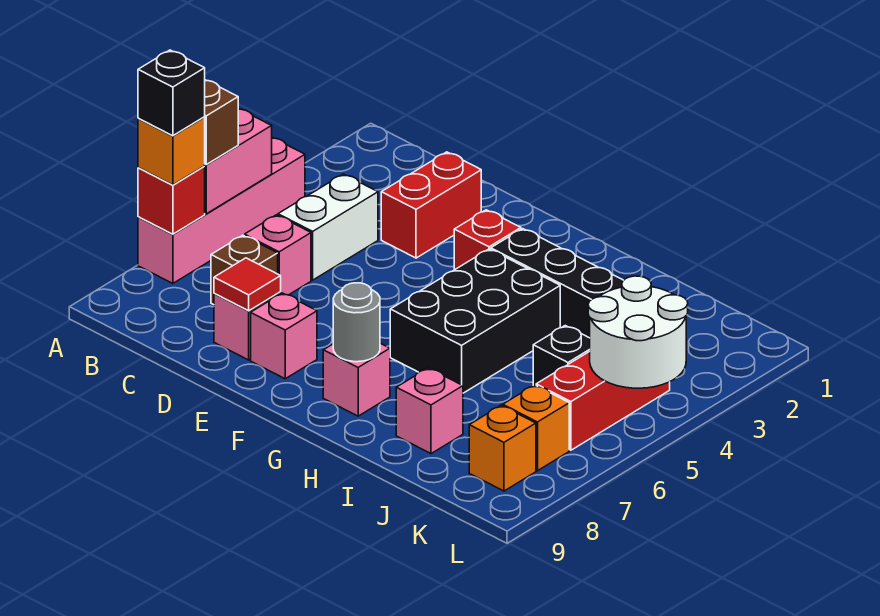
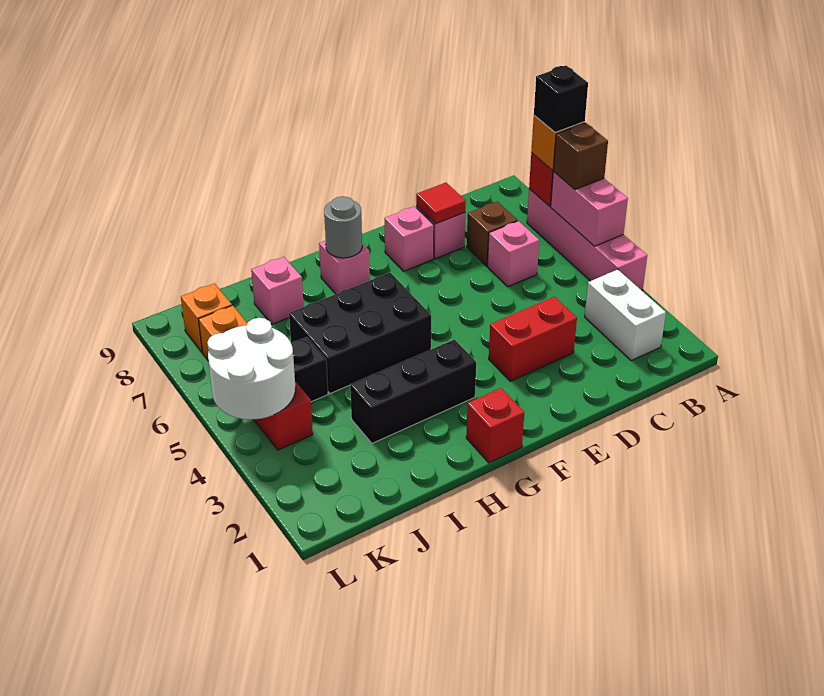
white brick C4:C5 level 1 -> white brick B2:B3 level 1
red brick D2:D3 level 1 -> red brick D3:E3 level 1
red brick F3 level 1 -> red brick G1 level 1
black brick G4:H6 level 1 -> black brick G5:I6 level 1

